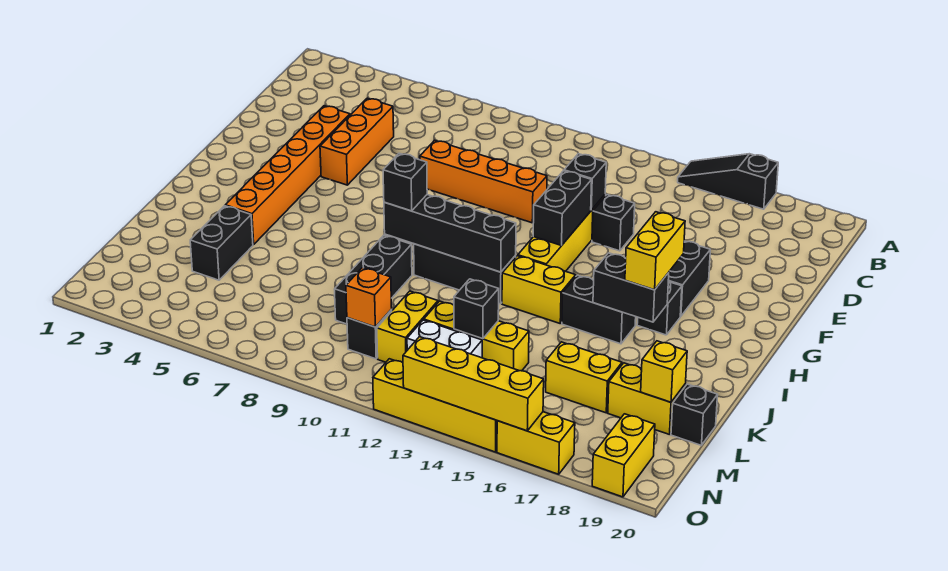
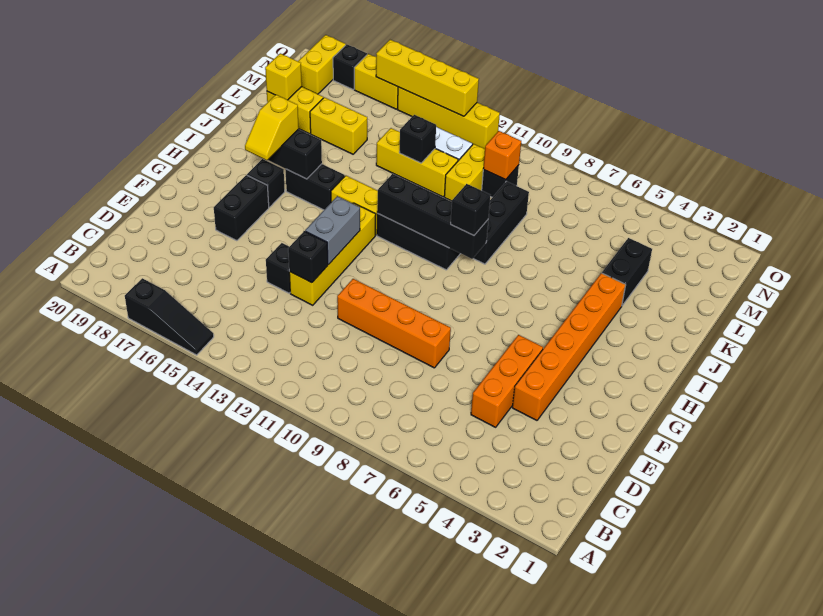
black brick F13:G13 level 2 -> grey brick F13:G13 level 2
yellow brick H17:I17 level 3 -> yellow slope H17:I17 level 3 top I
black brick L20 level 1 -> black brick O18 level 1

